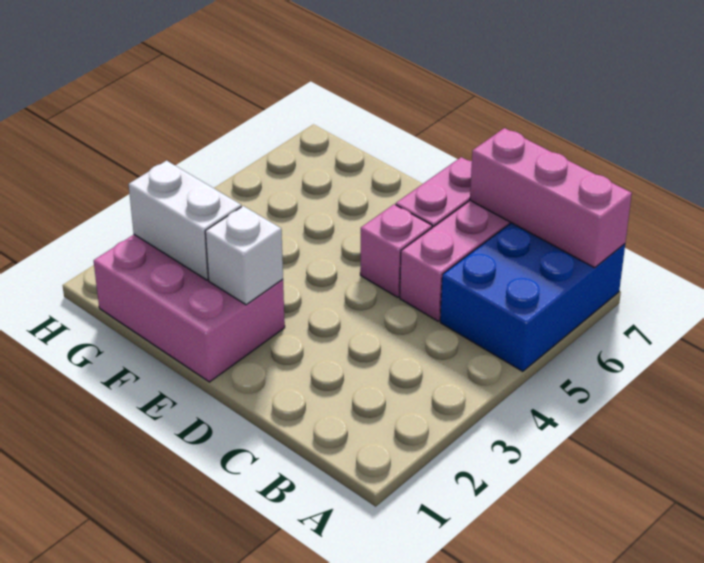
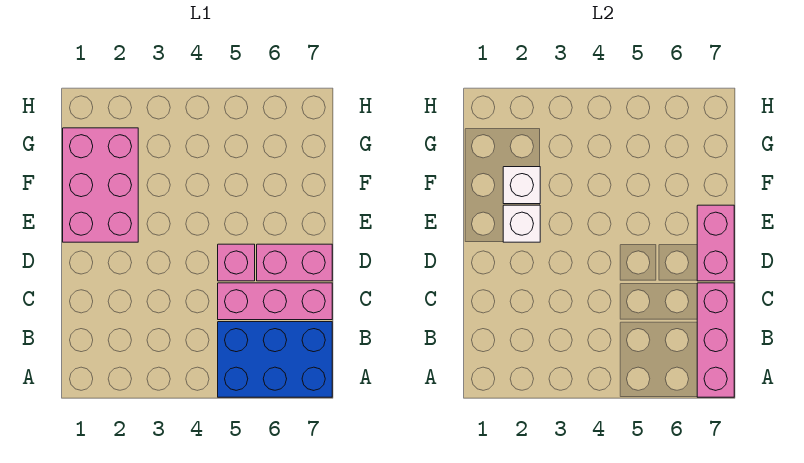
none -> pink brick D7:E7 level 2
white brick F2:G2 level 2 -> white brick F2 level 2

